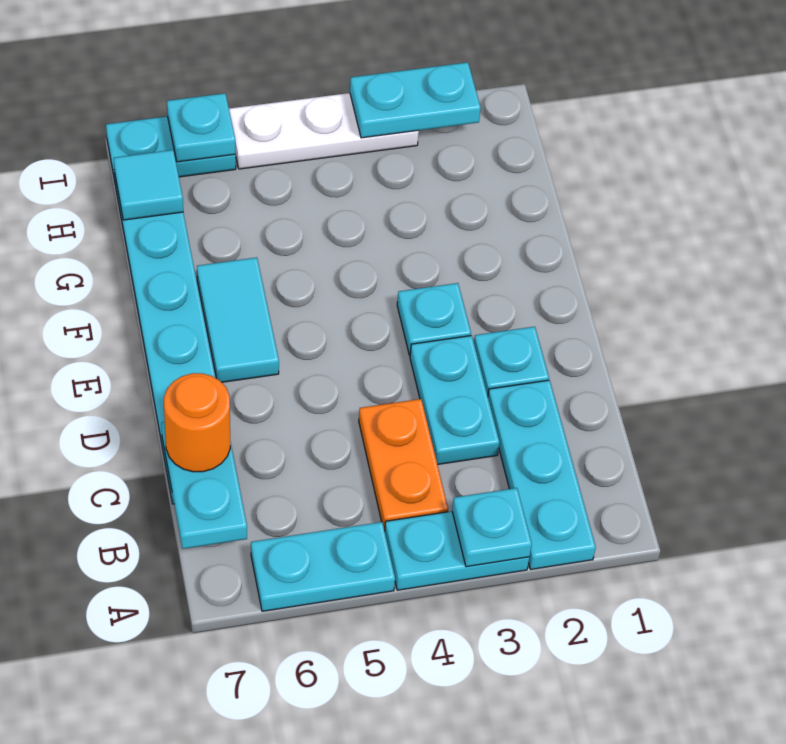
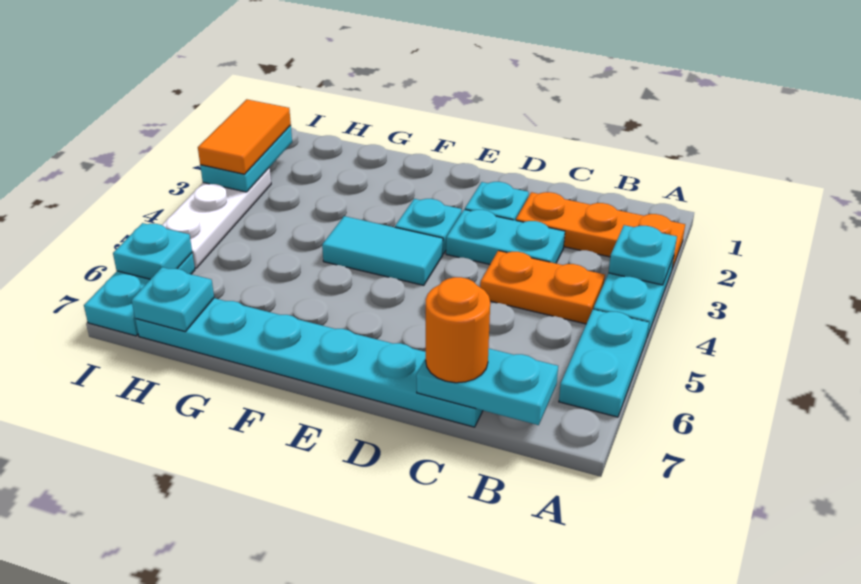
cyan plate A2:C2 level 1 -> orange plate A2:C2 level 1
cyan tile E6:F6 level 1 -> cyan tile E4:F4 level 1
cyan tile H7 level 2 -> cyan plate H7 level 2
none -> orange tile I2:I3 level 3

